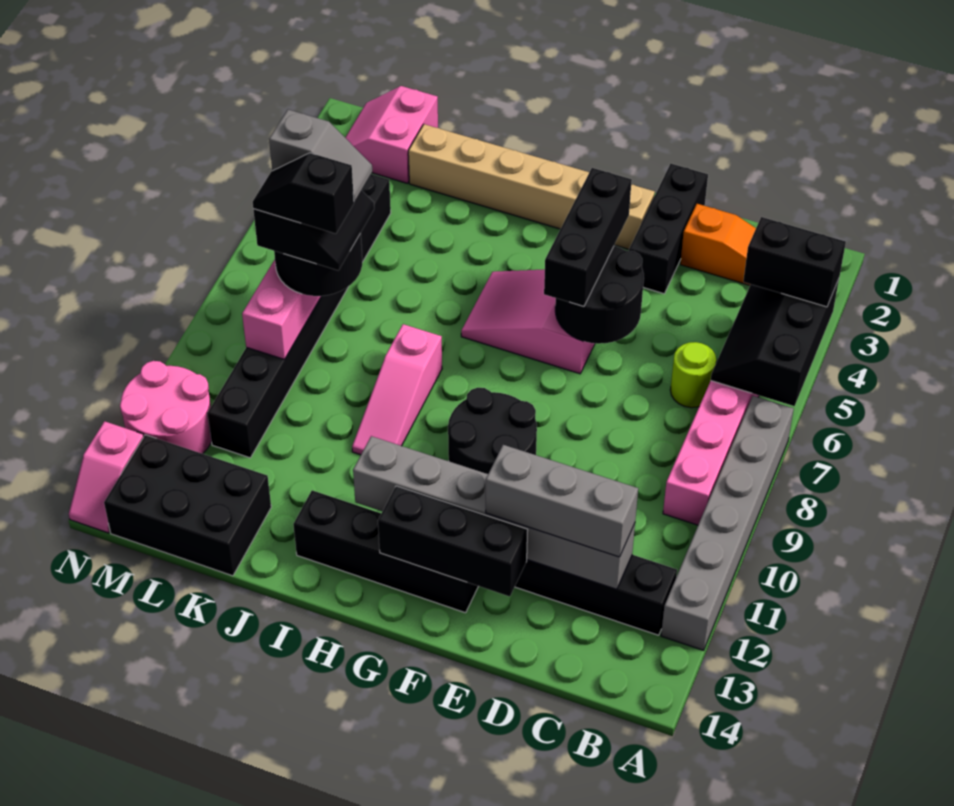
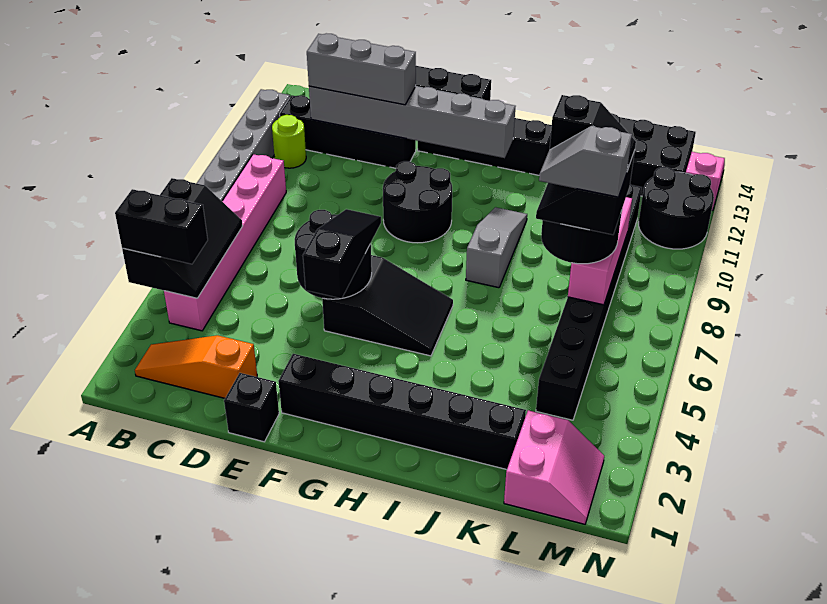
lime round brick C6 level 1 -> lime round brick B11 level 1
black brick E1:E3 level 1 -> black brick E1 level 1
tan brick F2:K2 level 1 -> black brick F2:K2 level 1
black brick F4:F6 level 3 -> black slope F4:F6 level 3 top 4
pink slope F5:H6 level 1 top F -> black slope F5:H6 level 1 top F
pink slope I8:I10 level 1 top 8 -> grey slope I8:I10 level 1 top 8
pink round brick M11:N12 level 1 -> black round brick M11:N12 level 1

